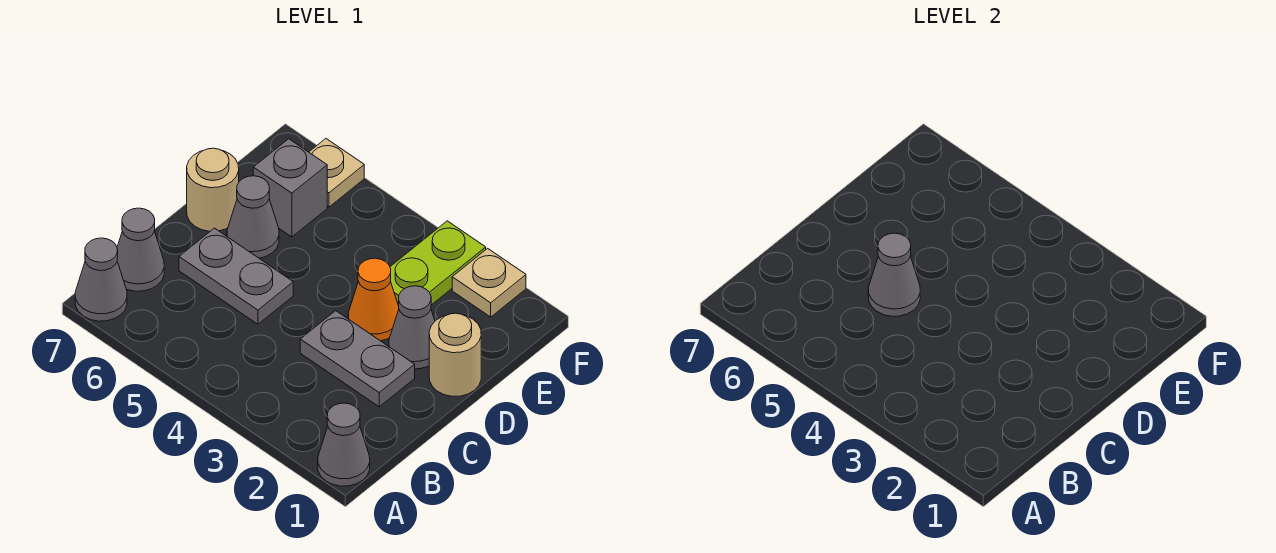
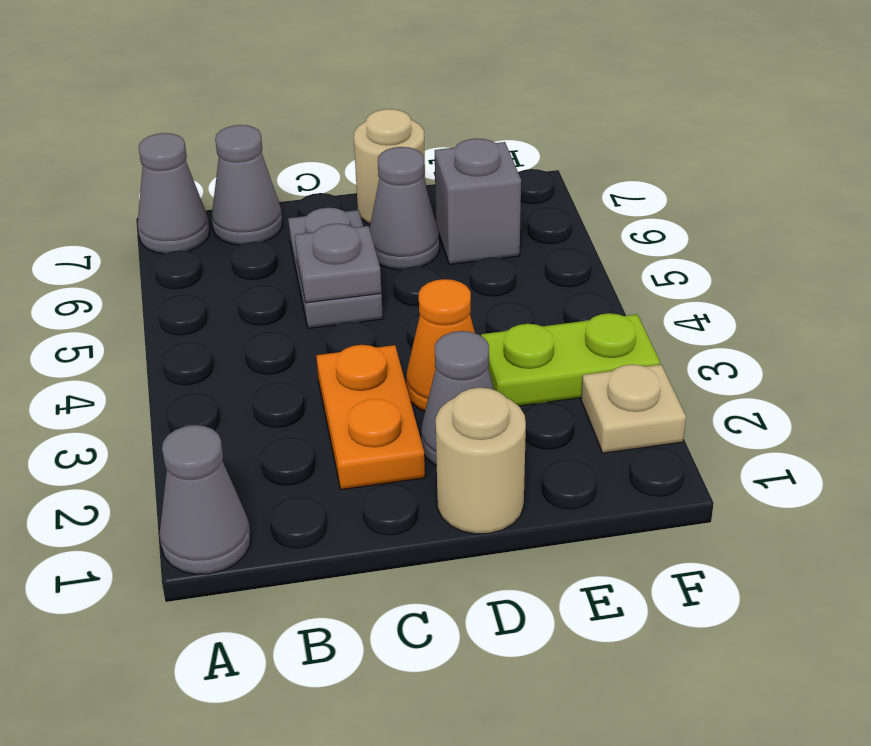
grey plate C2:C3 level 1 -> orange plate C2:C3 level 1
grey cone C5 level 2 -> grey plate C5 level 2
tan plate F6 level 1 -> none

